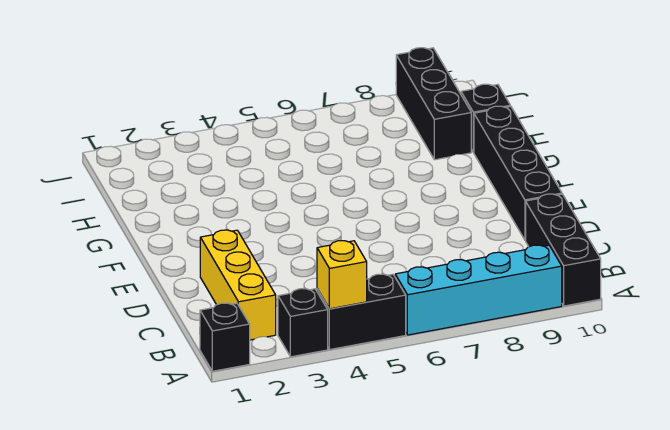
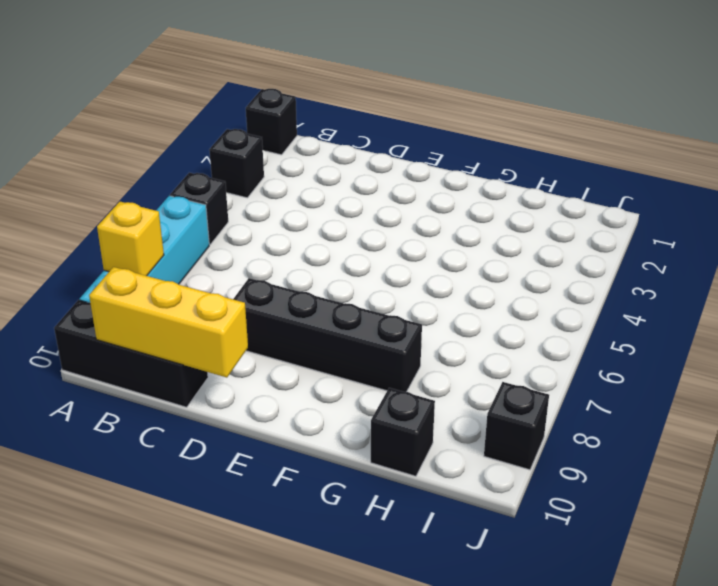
black brick A4:A5 level 1 -> black brick A5 level 1
yellow brick A4 level 2 -> yellow brick A8 level 2
yellow brick B2:D2 level 1 -> yellow brick B10:D10 level 2
black brick D10:G10 level 1 -> black brick D8:G8 level 1
black brick H9:J9 level 1 -> black brick J9 level 1

